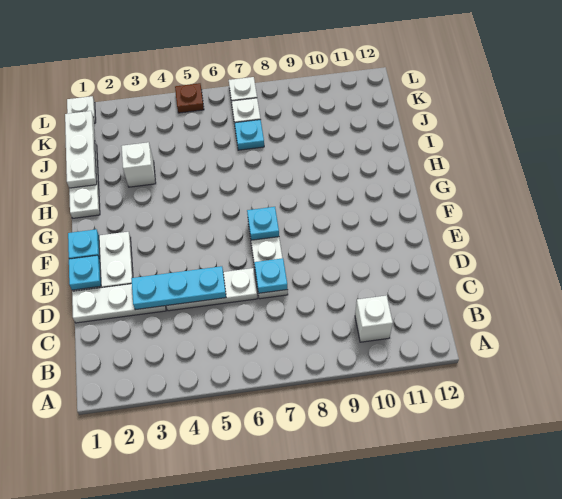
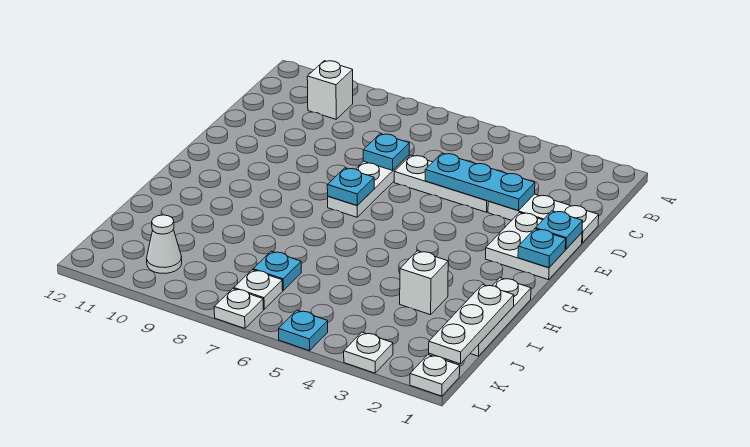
none -> white cone K10 level 1
none -> white plate L3 level 1
brown plate L5 level 1 -> cyan plate L5 level 1

